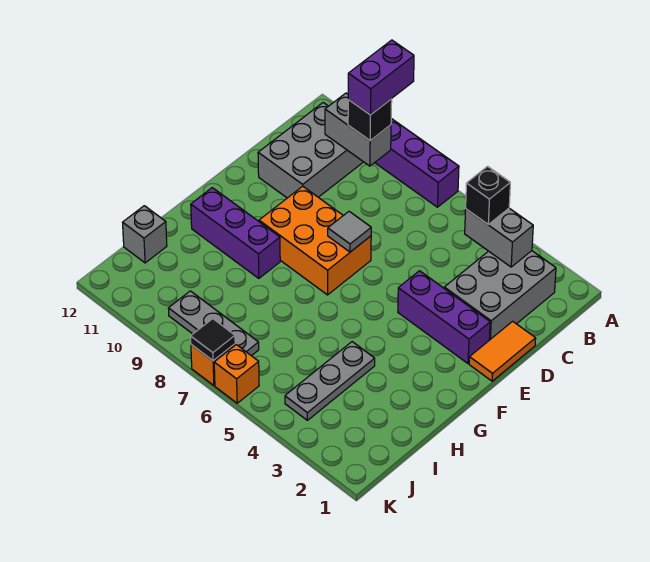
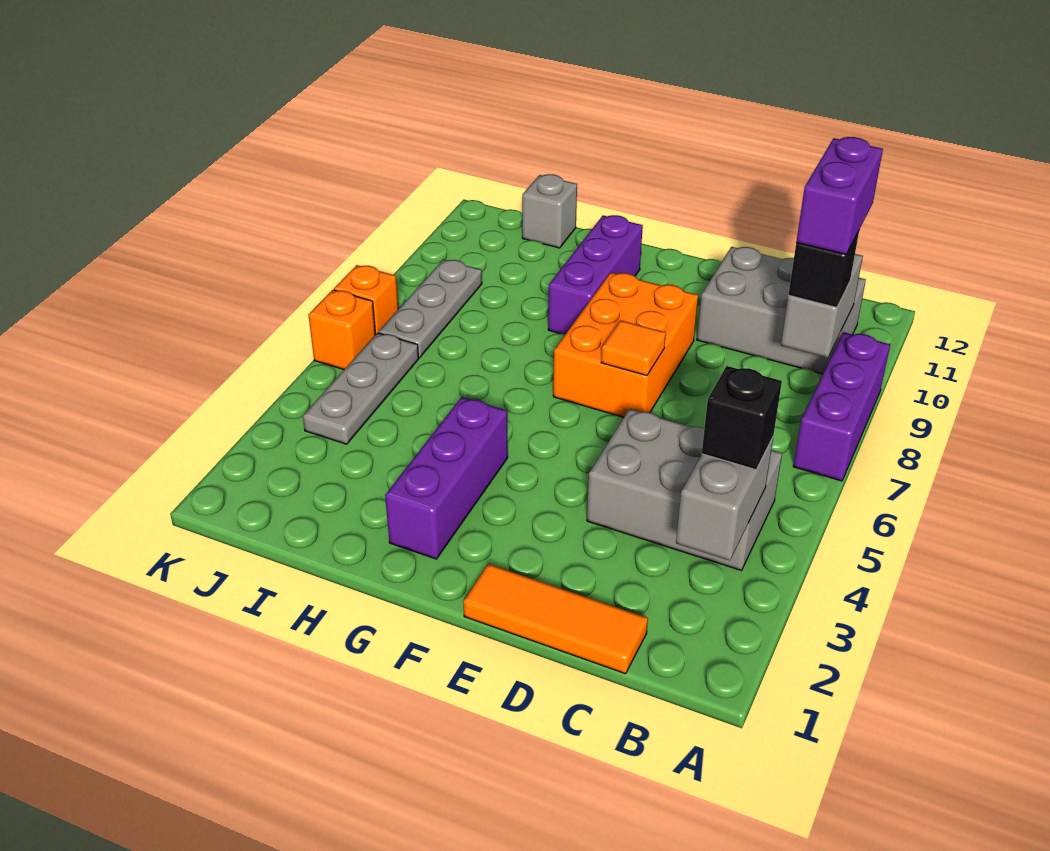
purple brick A9:B9 level 4 -> purple brick B9:B10 level 4
grey brick B2:D3 level 1 -> grey brick B4:D5 level 1
orange tile D1:E1 level 1 -> orange tile C1:E1 level 1
purple brick E2:E4 level 1 -> purple brick G2:G4 level 1
grey tile E7 level 2 -> orange tile E7 level 2
grey plate H4:J4 level 1 -> grey plate J4:J6 level 1
black tile K7 level 2 -> none

